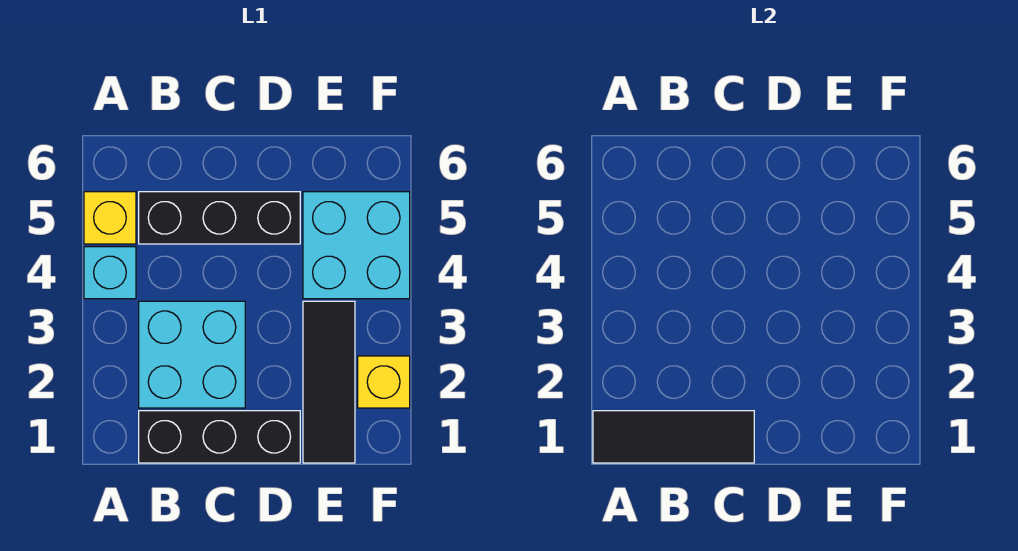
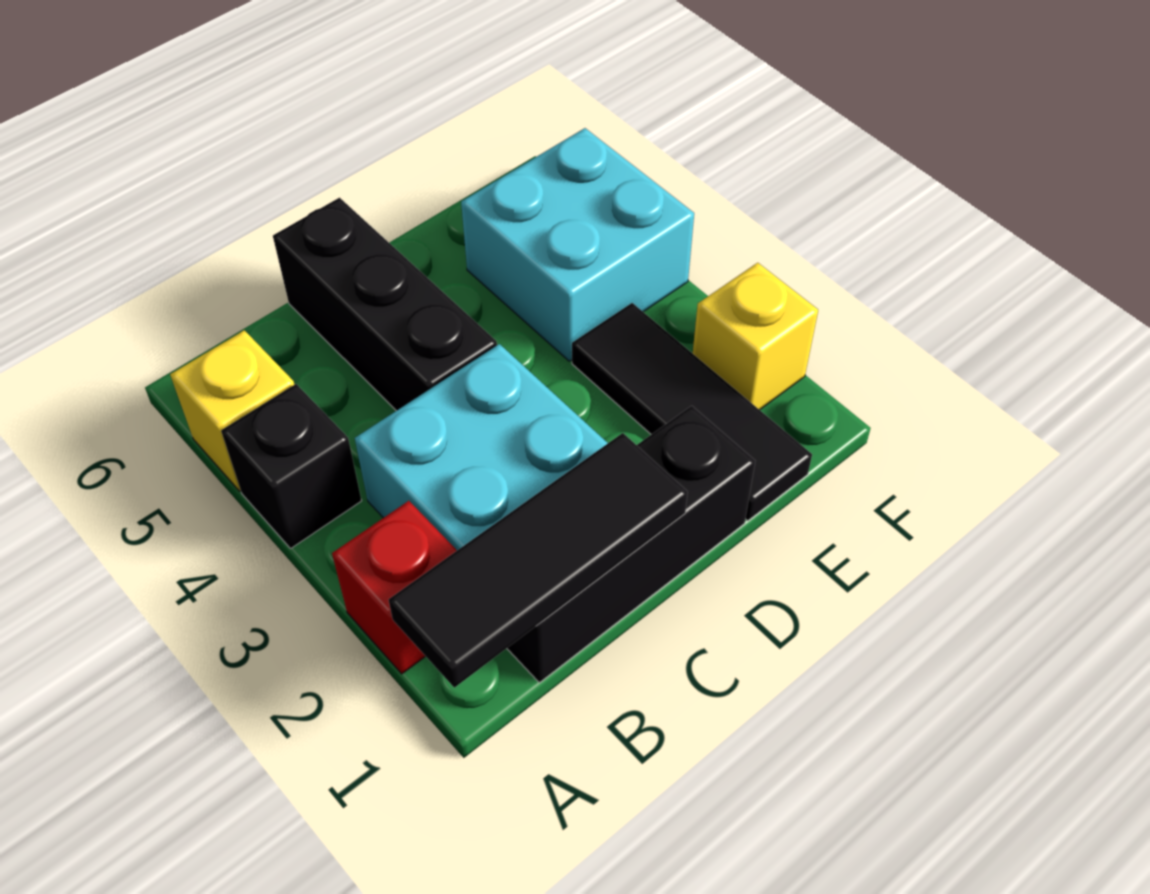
none -> red brick A2 level 1
cyan brick A4 level 1 -> black brick A4 level 1
black brick B5:D5 level 1 -> black brick C4:C6 level 1

